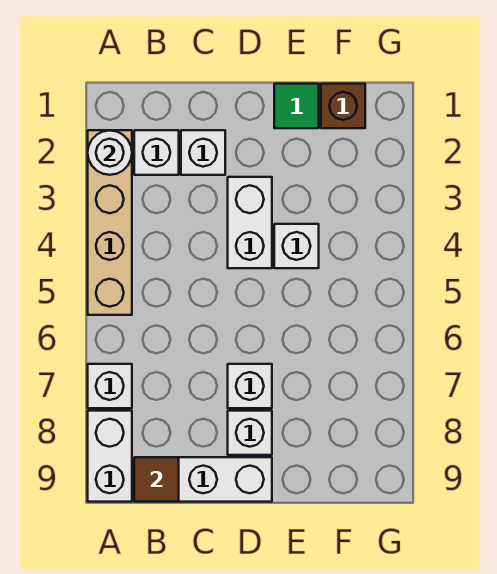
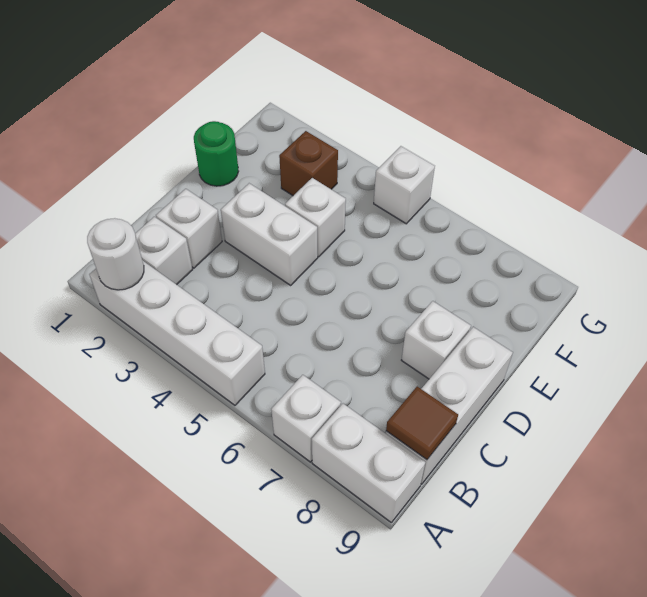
tan brick A2:A5 level 1 -> white brick A2:A5 level 1
white brick D7 level 1 -> white brick G5 level 1
green tile E1 level 1 -> green round brick E1 level 1
brown brick F1 level 1 -> brown brick F3 level 1

